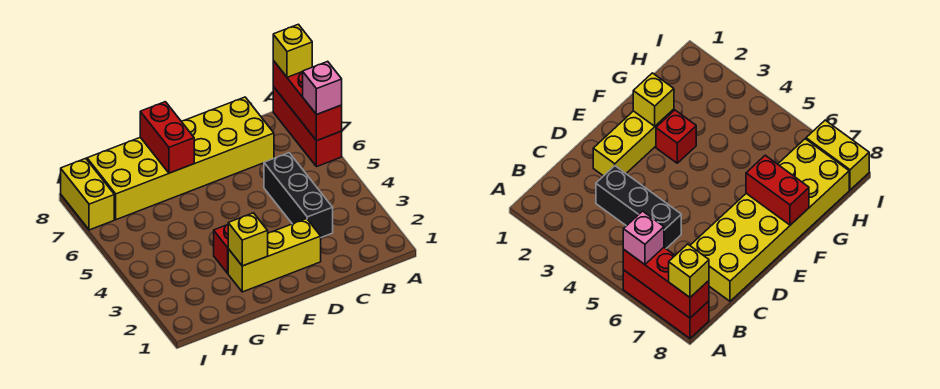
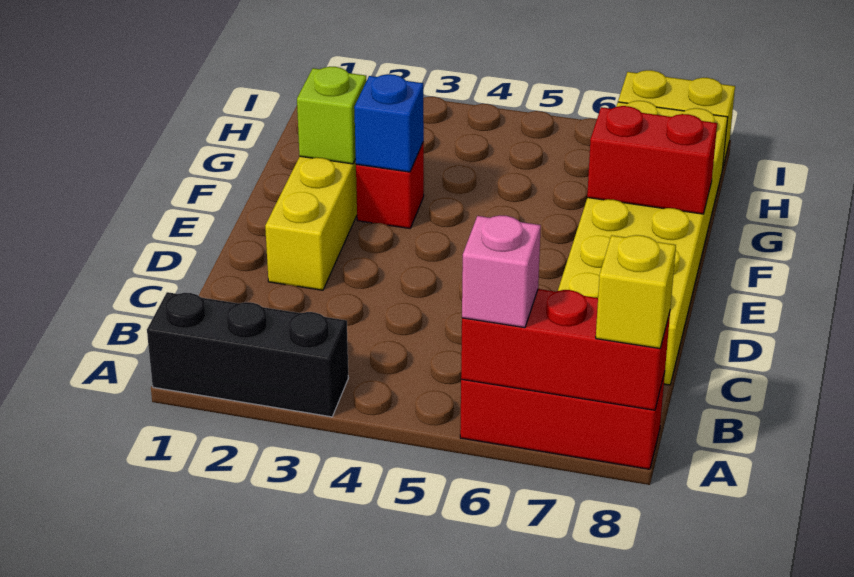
black brick C3:C5 level 1 -> black brick A1:A3 level 1
yellow brick F2 level 2 -> lime brick F2 level 2
none -> blue brick F3 level 2

